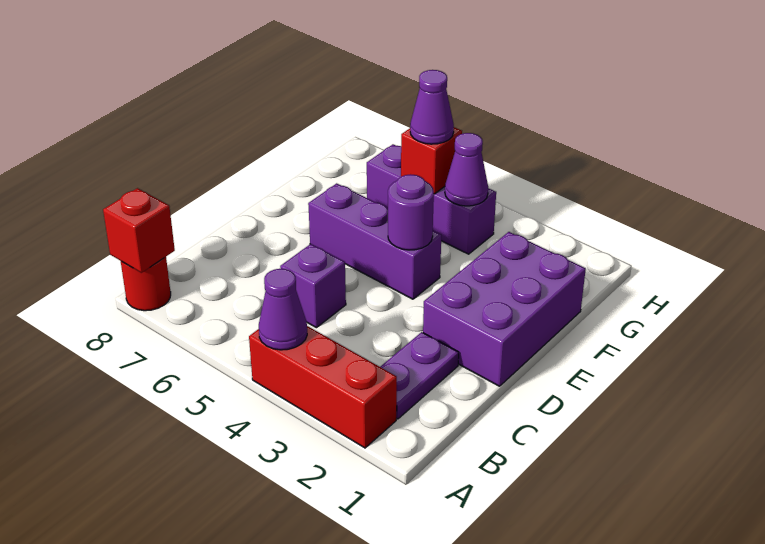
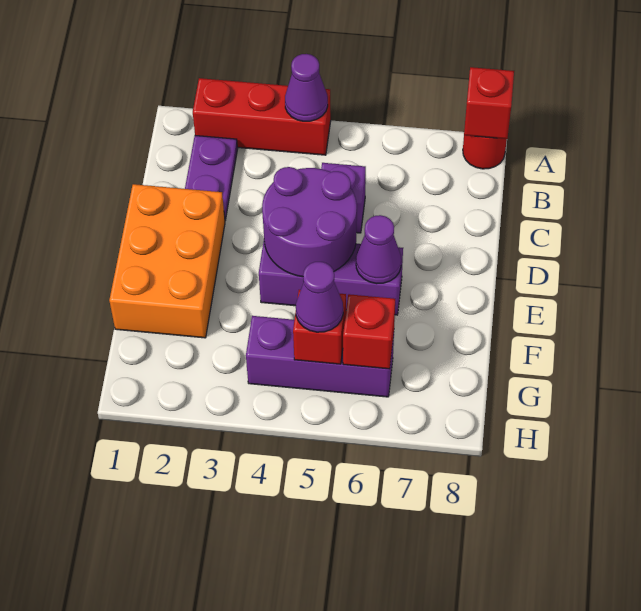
purple brick D1:F2 level 1 -> orange brick D1:F2 level 1
purple round brick E4 level 2 -> purple round brick D4:E5 level 2
purple cone G4 level 2 -> purple cone E6 level 2
none -> red brick G6 level 2

